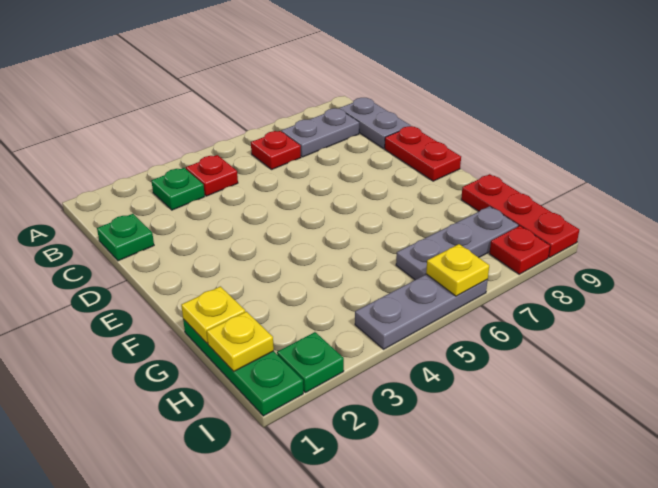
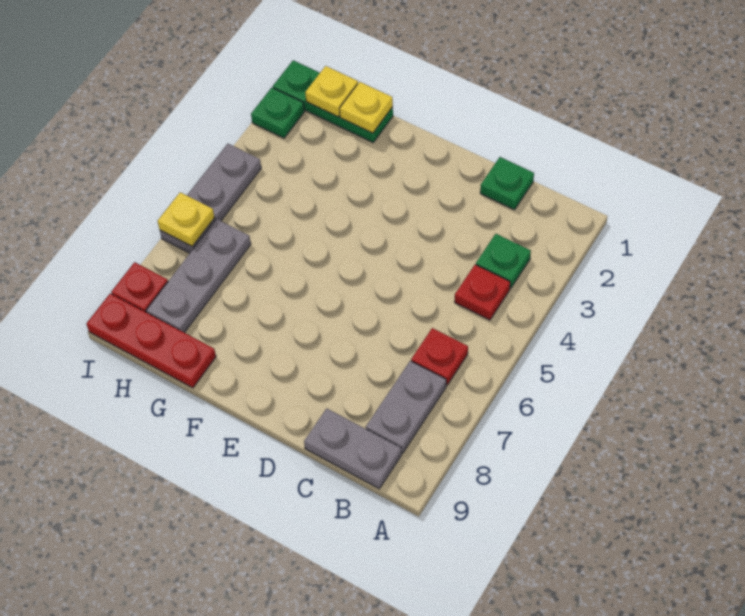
red plate D9:E9 level 1 -> none

